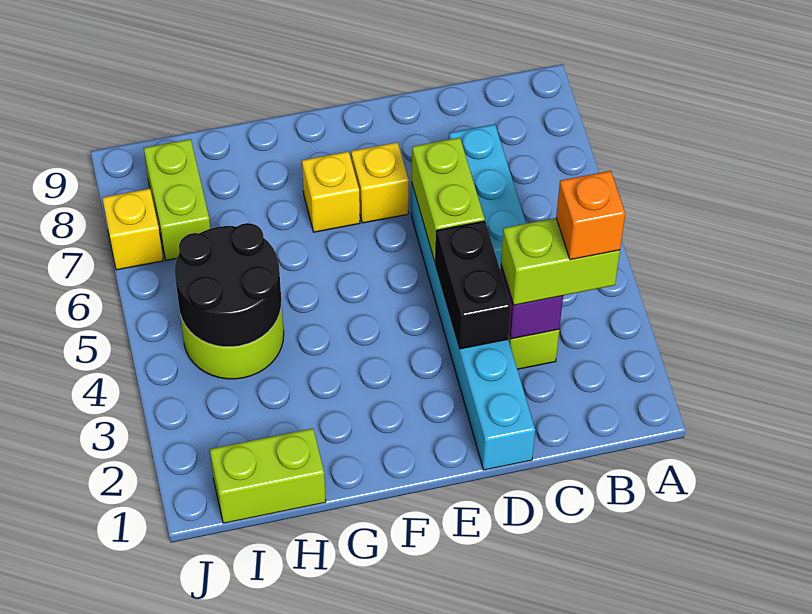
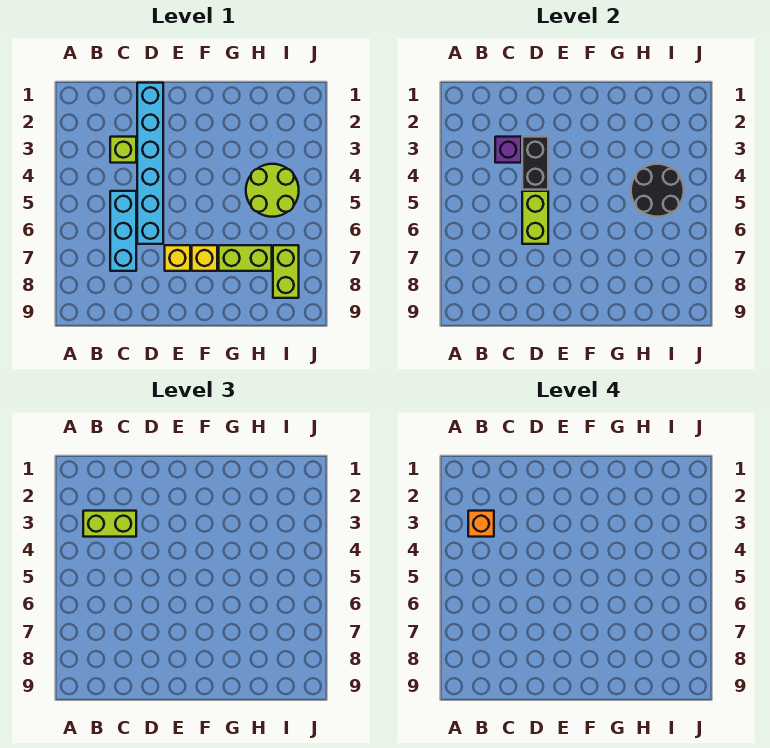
lime brick H1:I1 level 1 -> lime brick G7:H7 level 1
yellow brick J7 level 1 -> none

